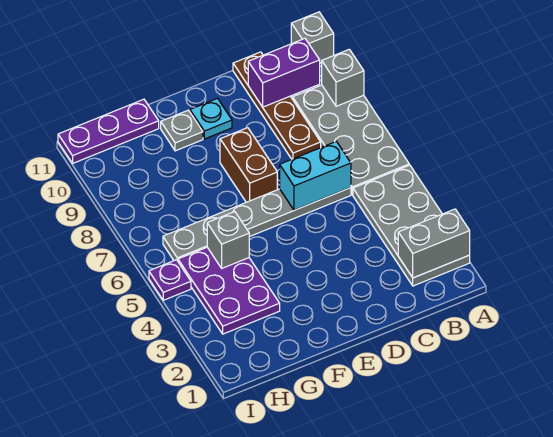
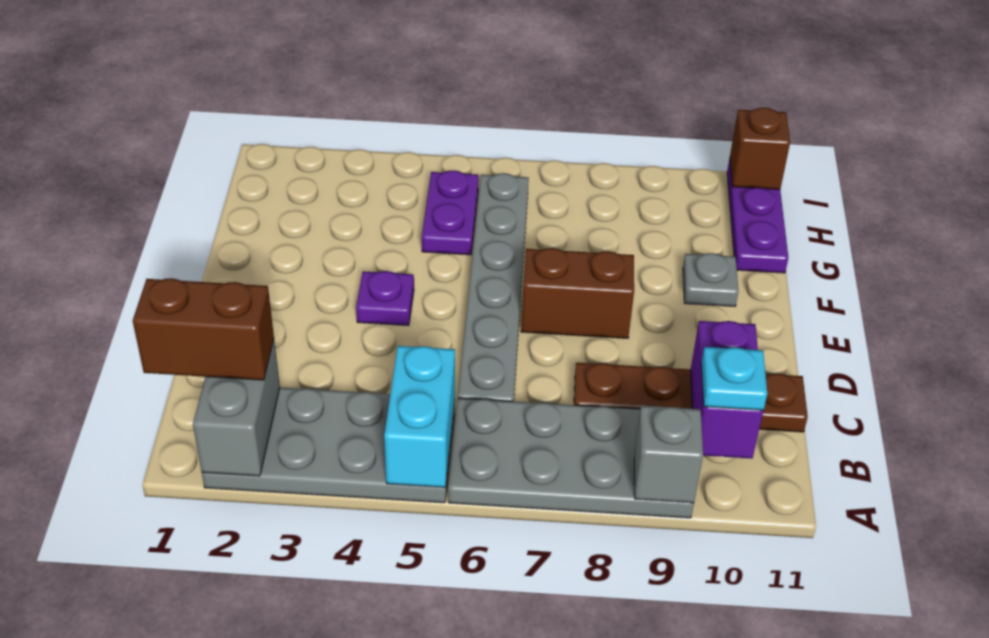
grey brick A11 level 1 -> none
none -> brown brick B1:B2 level 3
cyan brick C6:D6 level 2 -> cyan brick A5:B5 level 2
cyan plate E10 level 1 -> cyan plate B10 level 3
purple plate G3:H5 level 1 -> purple plate G5:H5 level 1
grey brick G5 level 2 -> none
purple plate I5 level 1 -> purple plate E4 level 1
none -> brown brick I11 level 2

